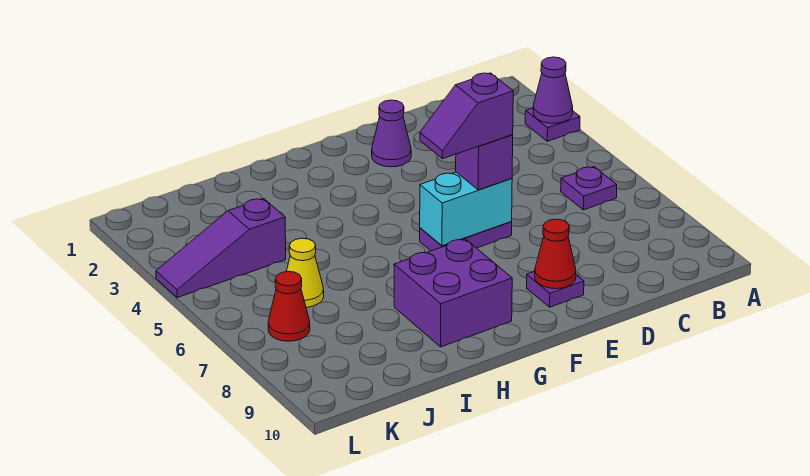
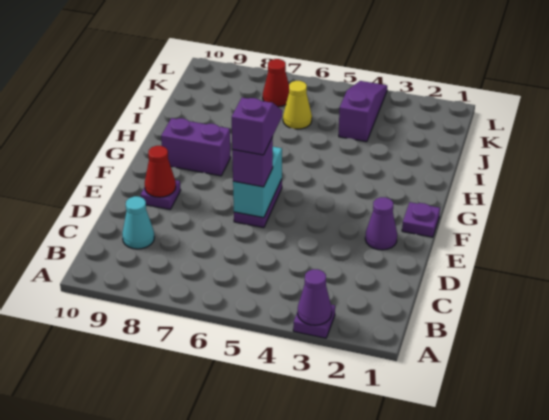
purple plate B6 level 1 -> purple plate F1 level 1
none -> cyan cone C9 level 1
purple brick G8:H9 level 1 -> purple brick G8:G9 level 1

